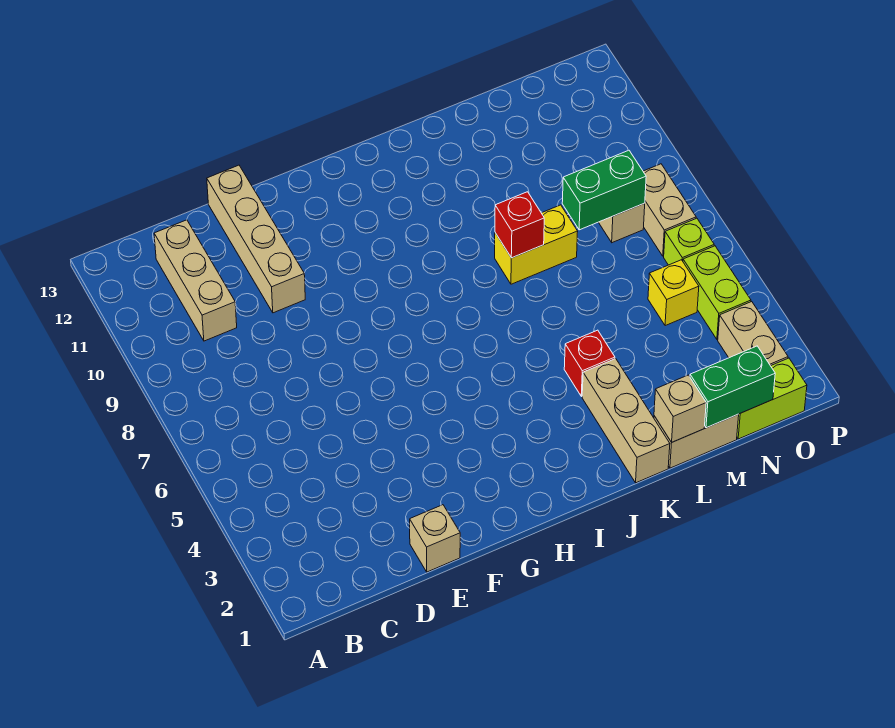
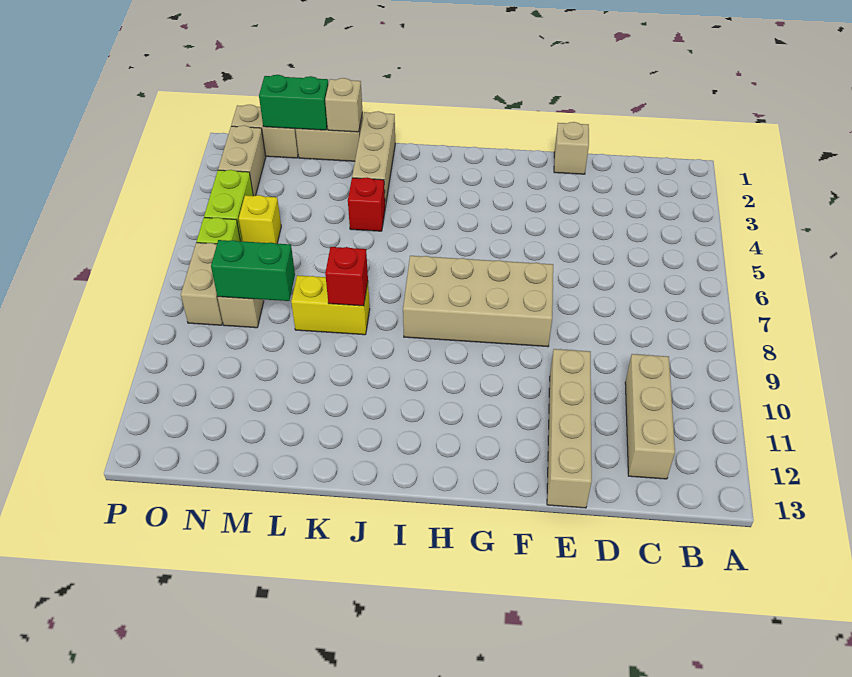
none -> tan brick F7:I8 level 1
lime brick N1:O1 level 1 -> tan brick N1:O1 level 1

